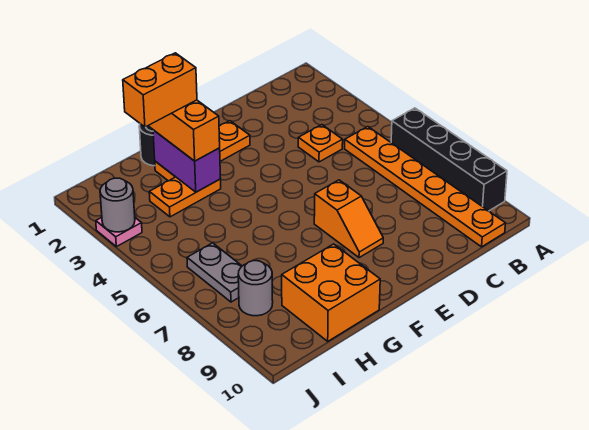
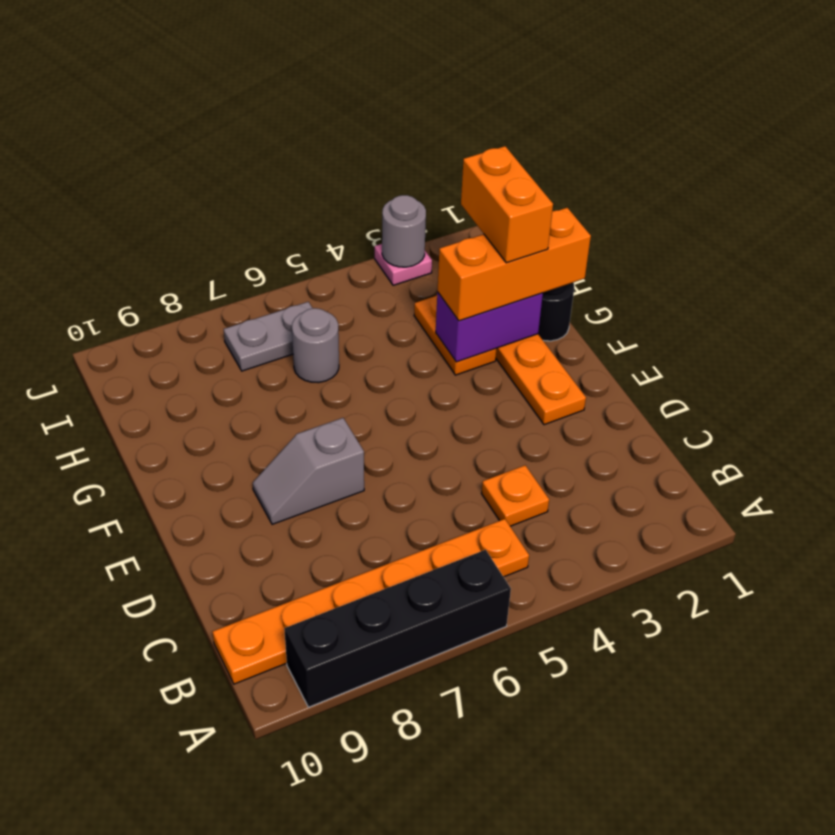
orange slope E7:E8 level 1 top 7 -> grey slope E7:E8 level 1 top 7
orange brick G9:H10 level 1 -> none
grey round brick I8 level 1 -> grey round brick H6 level 1

